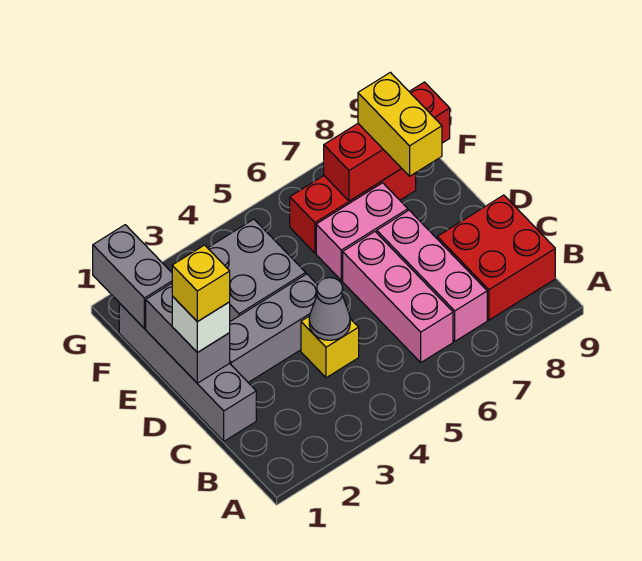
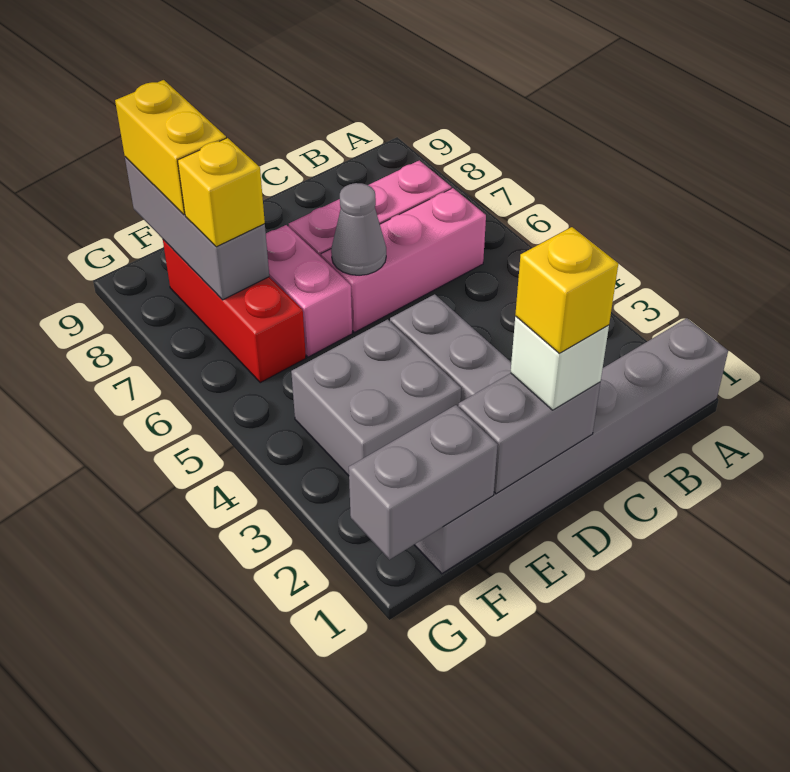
red brick B8:C9 level 1 -> none
grey brick C1:F1 level 1 -> grey brick A1:F1 level 1
yellow brick C4 level 1 -> yellow brick F7 level 3
grey cone C4 level 2 -> grey cone D6 level 2
yellow brick E8:F8 level 3 -> yellow brick F8:F9 level 3
red brick F7:F9 level 2 -> grey brick F7:F9 level 2

